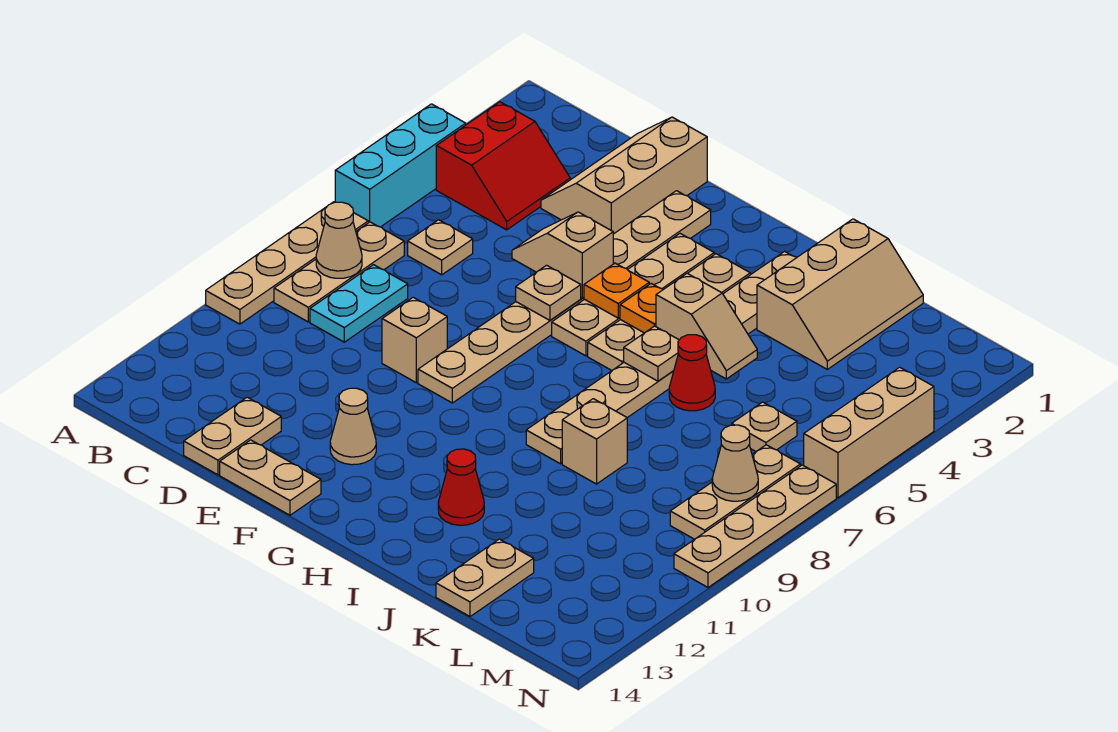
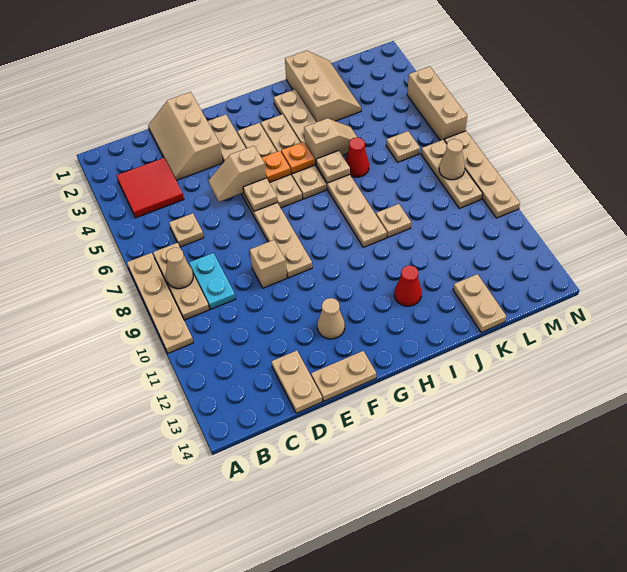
cyan brick A4:A6 level 1 -> none
red slope B3:C4 level 1 top B -> red tile B3:C4 level 1
tan brick J9 level 1 -> tan plate J9 level 1

